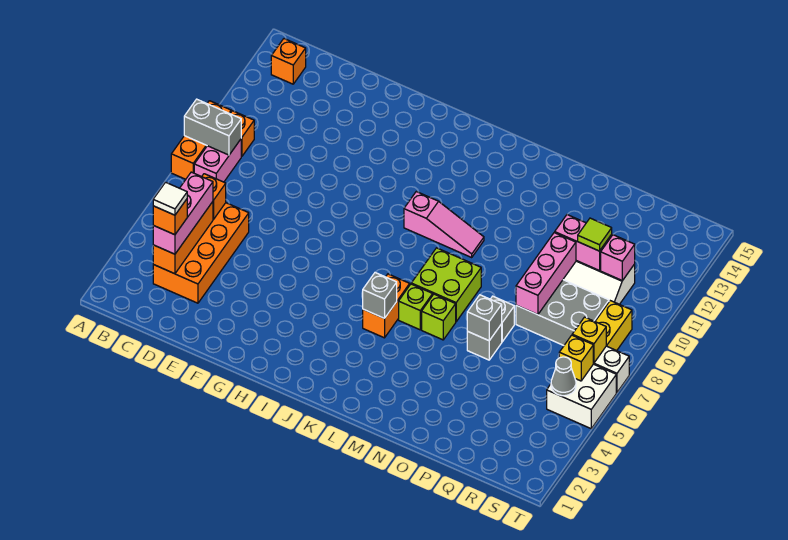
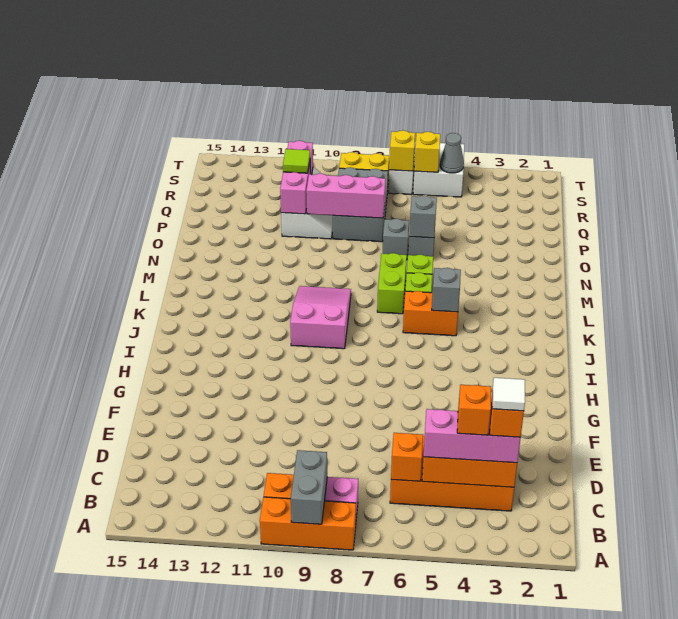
orange brick B14 level 1 -> orange brick C4 level 4
pink slope J10:L10 level 1 top J -> pink slope J9:L10 level 1 top J
lime brick L7:M8 level 1 -> lime brick L7:M7 level 1

